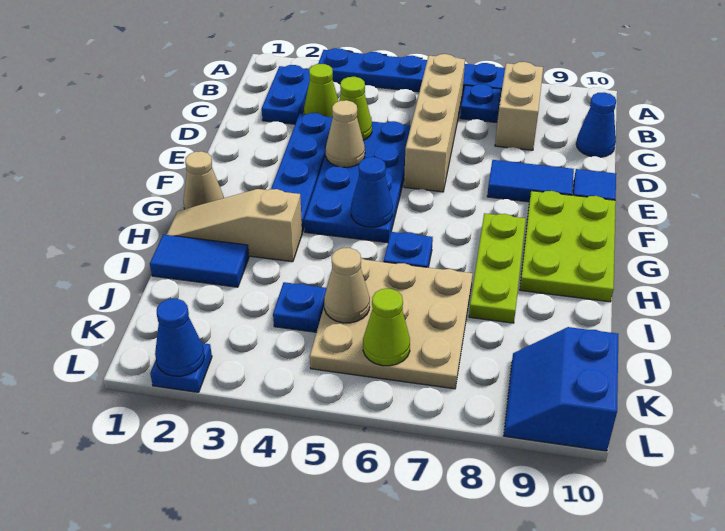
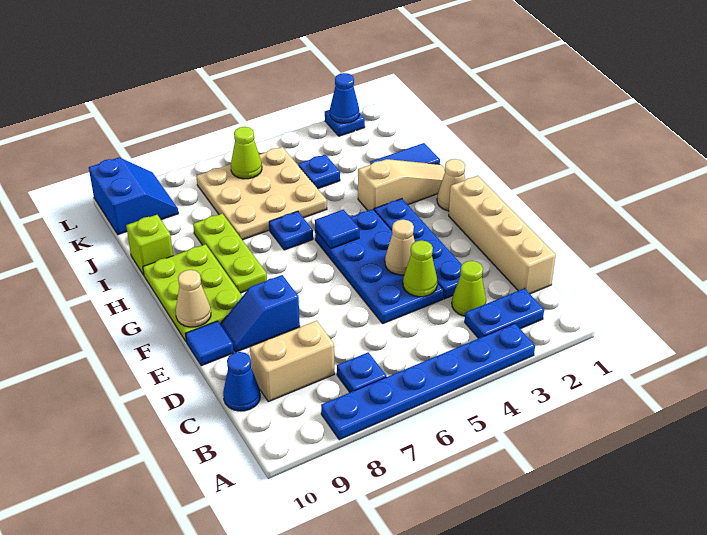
blue plate B2:C2 level 1 -> blue plate B2:B3 level 1
tan brick B6:E6 level 1 -> tan brick C1:F1 level 1
tan brick B8:C8 level 1 -> tan brick C8:C9 level 1
blue tile E8:E9 level 1 -> blue slope E8:E9 level 1 top 8
blue cone G5 level 2 -> blue tile G5 level 2
none -> lime brick I10 level 1
tan cone J5 level 2 -> tan cone F10 level 2

